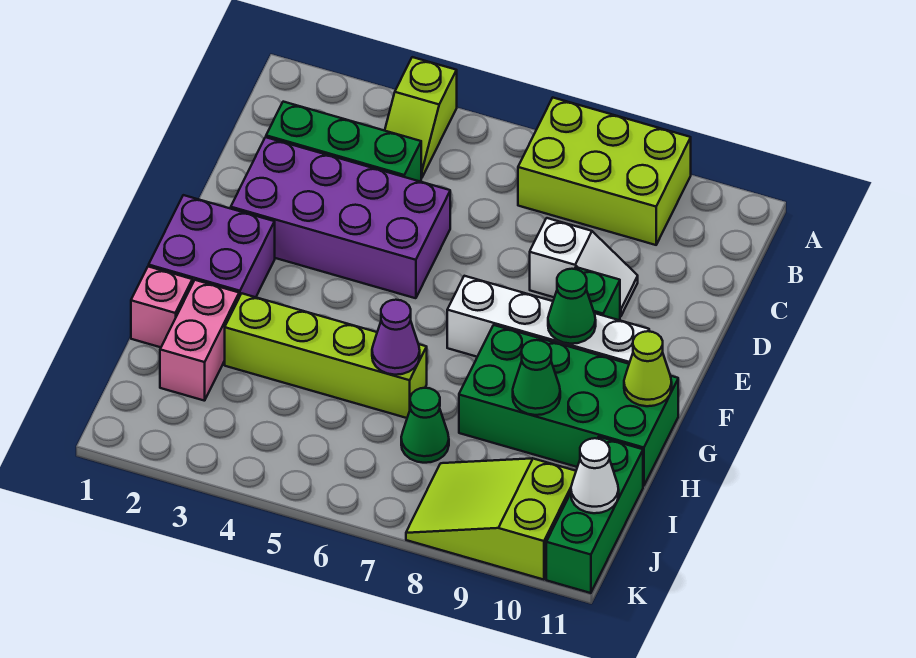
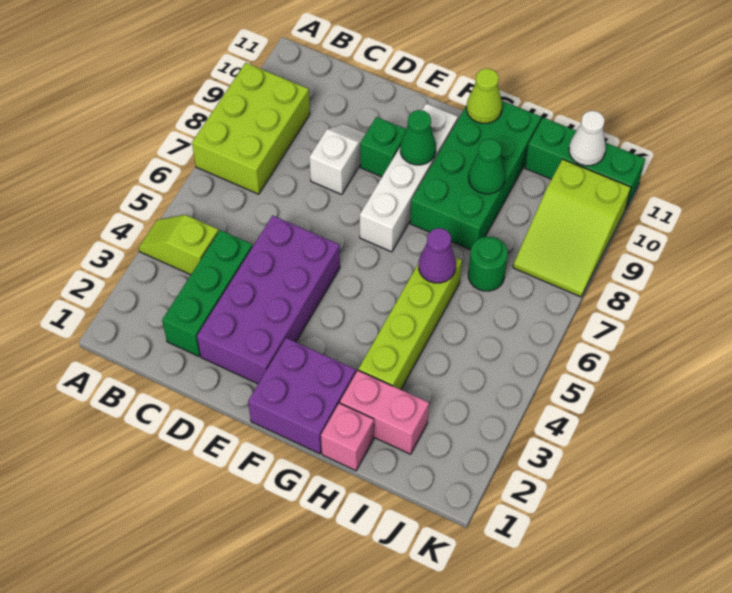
lime slope A4:B4 level 1 top A -> lime slope A4:B4 level 1 top B
green cone I7 level 1 -> green round brick I7 level 1

